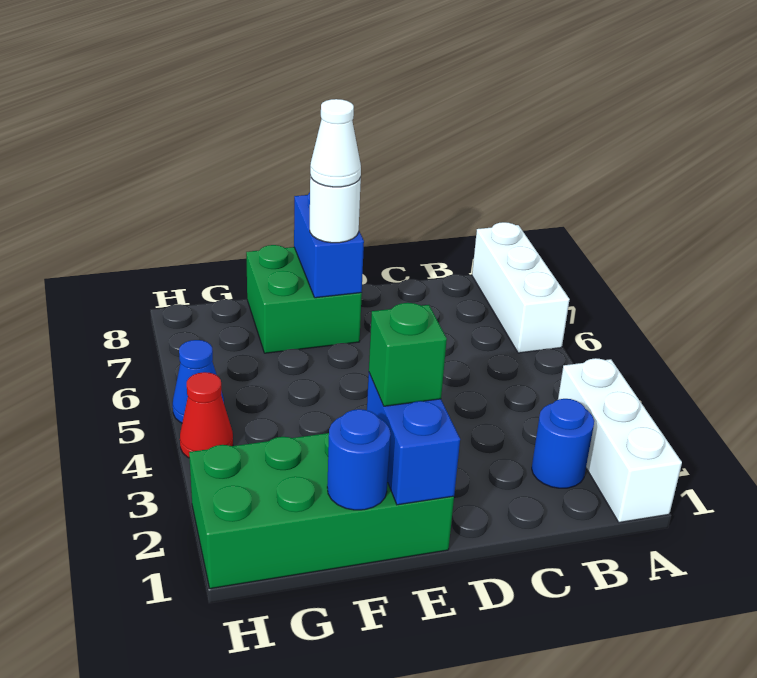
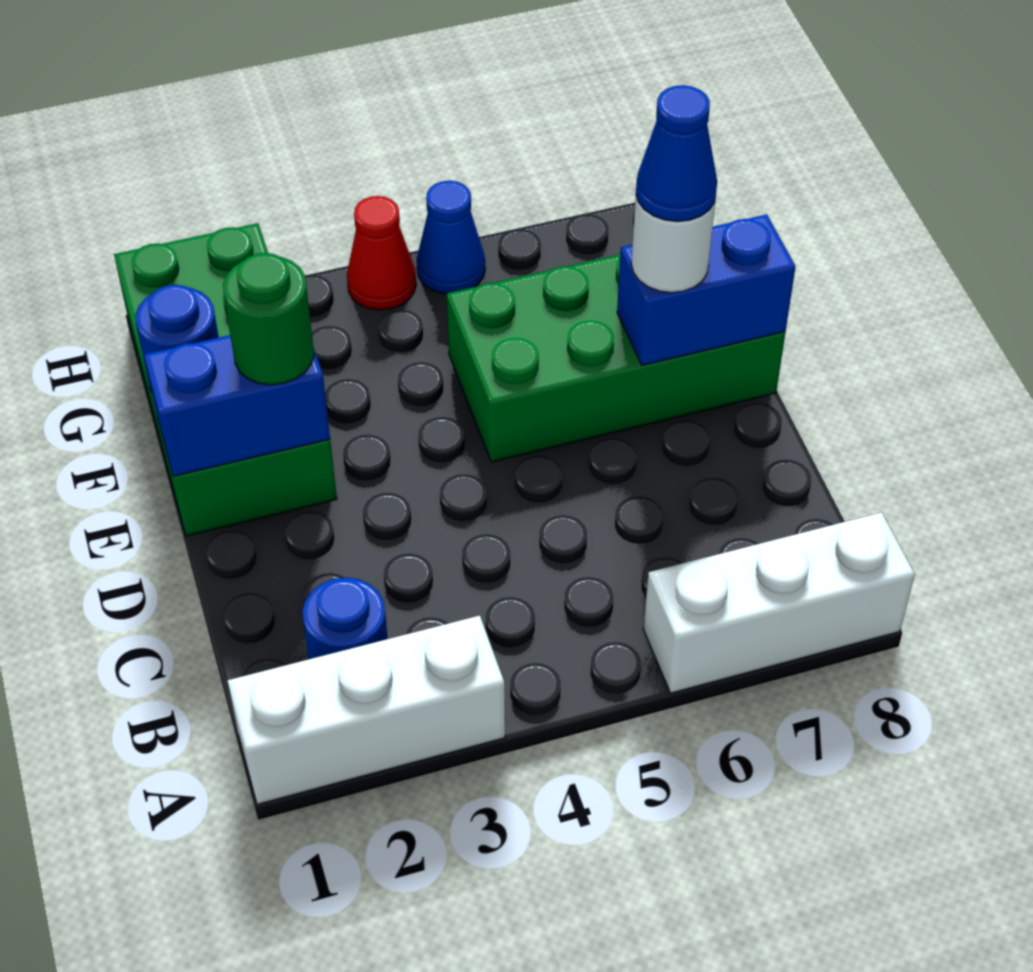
green brick E2 level 3 -> green round brick E2 level 3
green brick E7:F8 level 1 -> green brick E5:F8 level 1
white cone E7 level 4 -> blue cone E7 level 4

